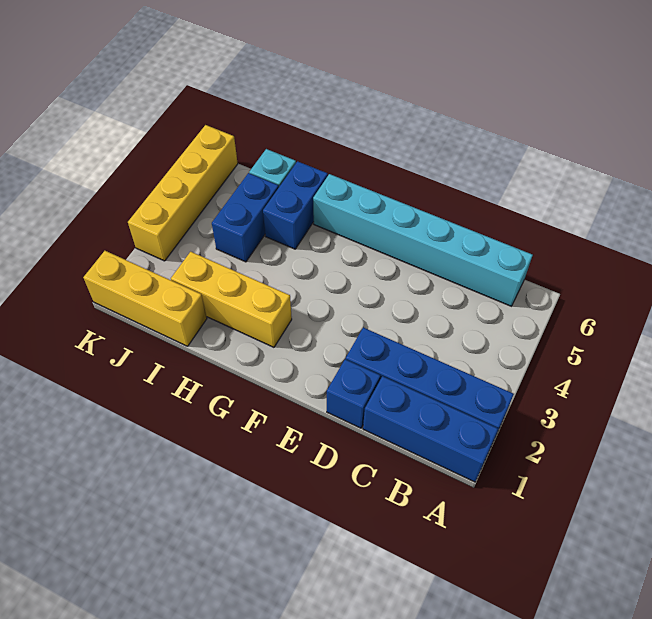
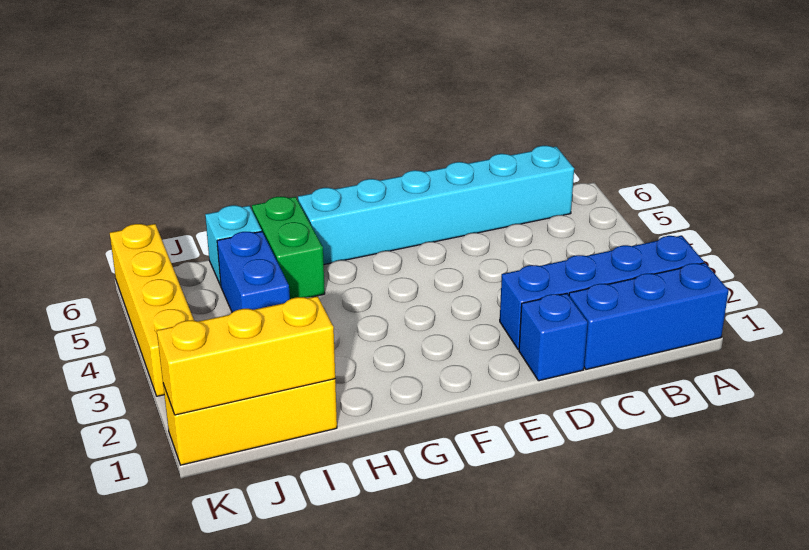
yellow brick G2:I2 level 1 -> yellow brick I1:K1 level 2
blue brick H5:H6 level 1 -> green brick H5:H6 level 1

